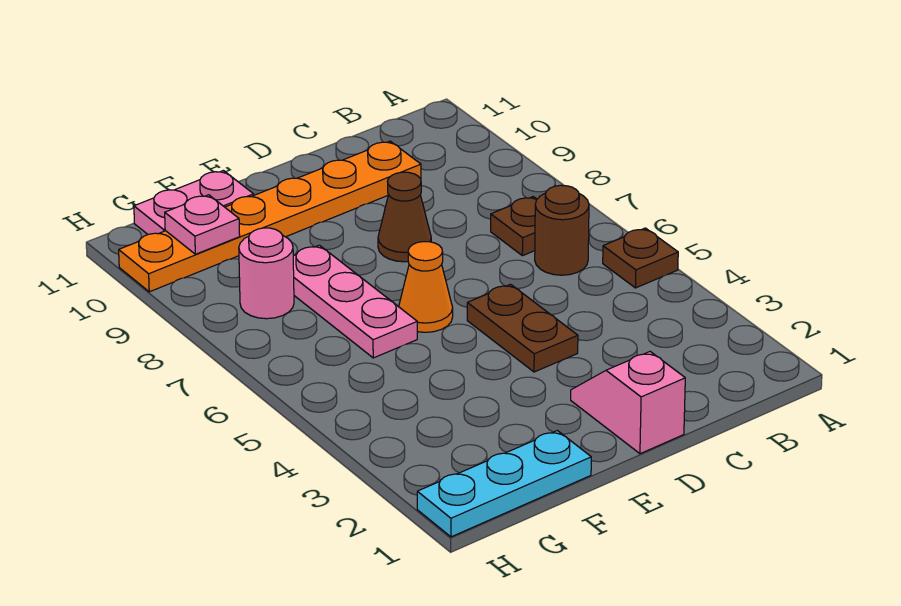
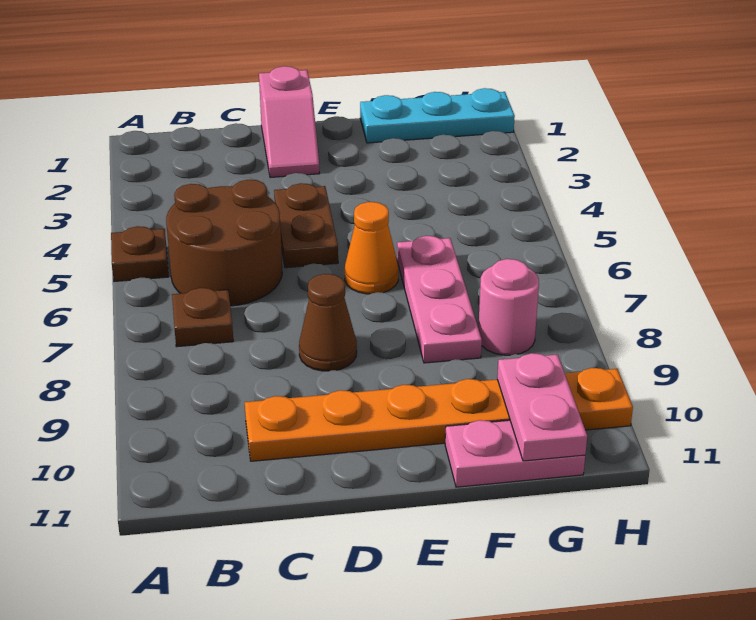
brown round brick B6 level 1 -> brown round brick B5:C6 level 1
pink plate G10 level 2 -> pink plate G10:G11 level 2

